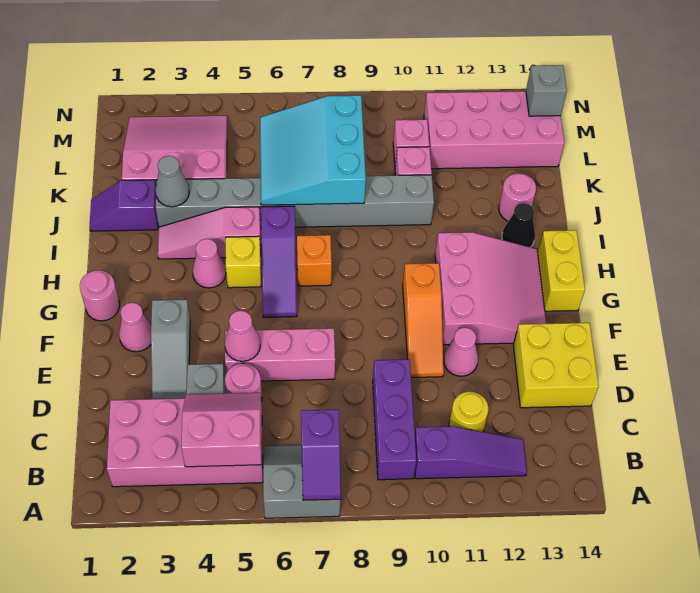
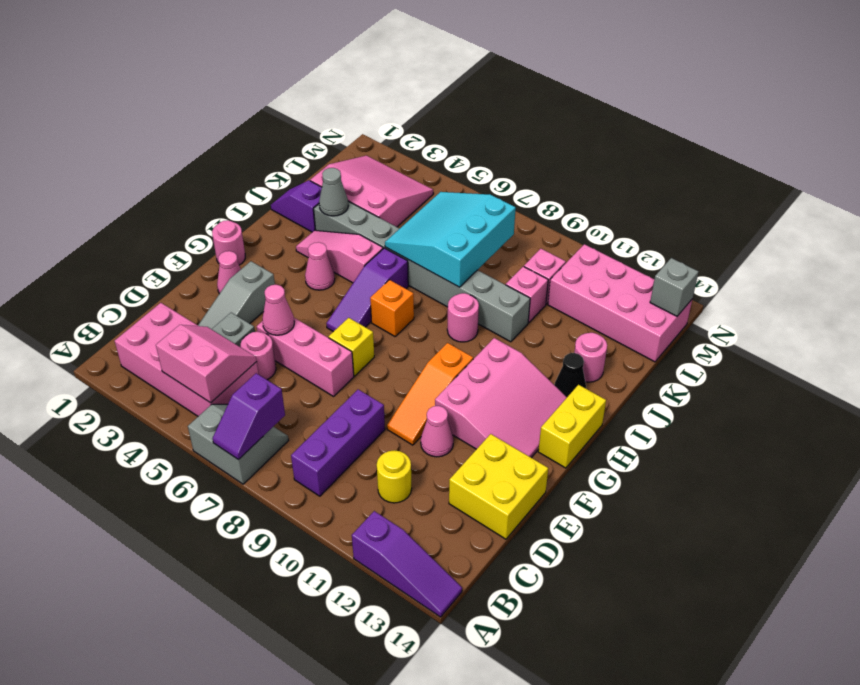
purple slope B10:B12 level 1 top 10 -> purple slope A12:A14 level 1 top 12
yellow brick H5 level 1 -> yellow brick F7 level 1
none -> pink round brick I9 level 1

